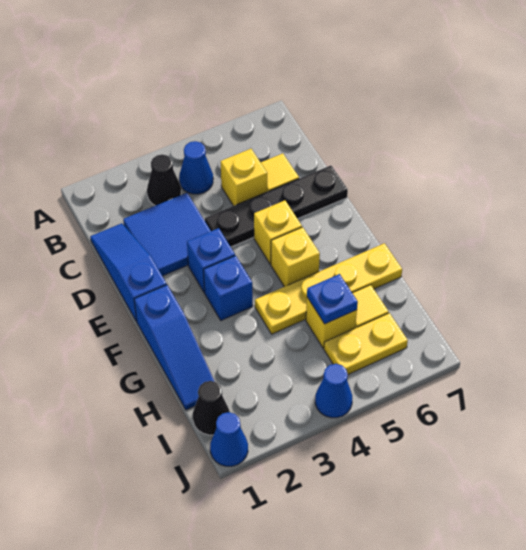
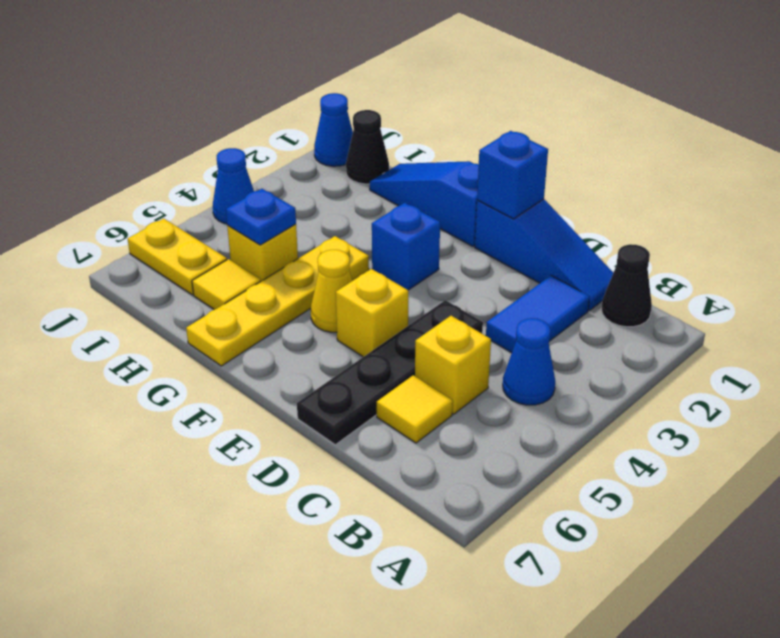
black cone B3 level 1 -> black cone B1 level 1
blue tile C2:D3 level 1 -> blue tile C2:C3 level 1
blue brick E3 level 1 -> blue brick E1 level 2
yellow brick F5 level 1 -> yellow cone F5 level 1
yellow plate I5:I6 level 1 -> yellow plate I6:J6 level 1

